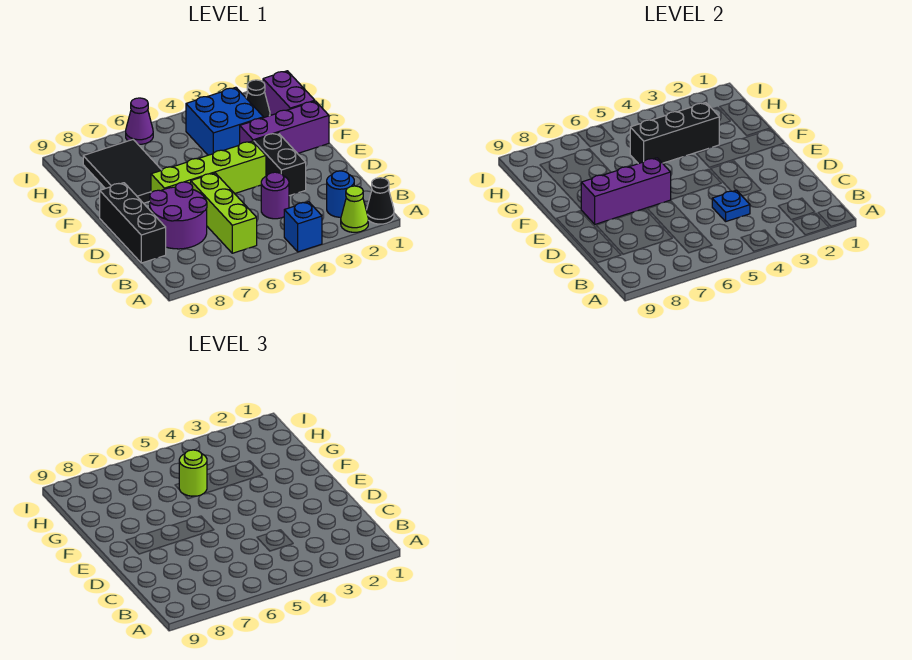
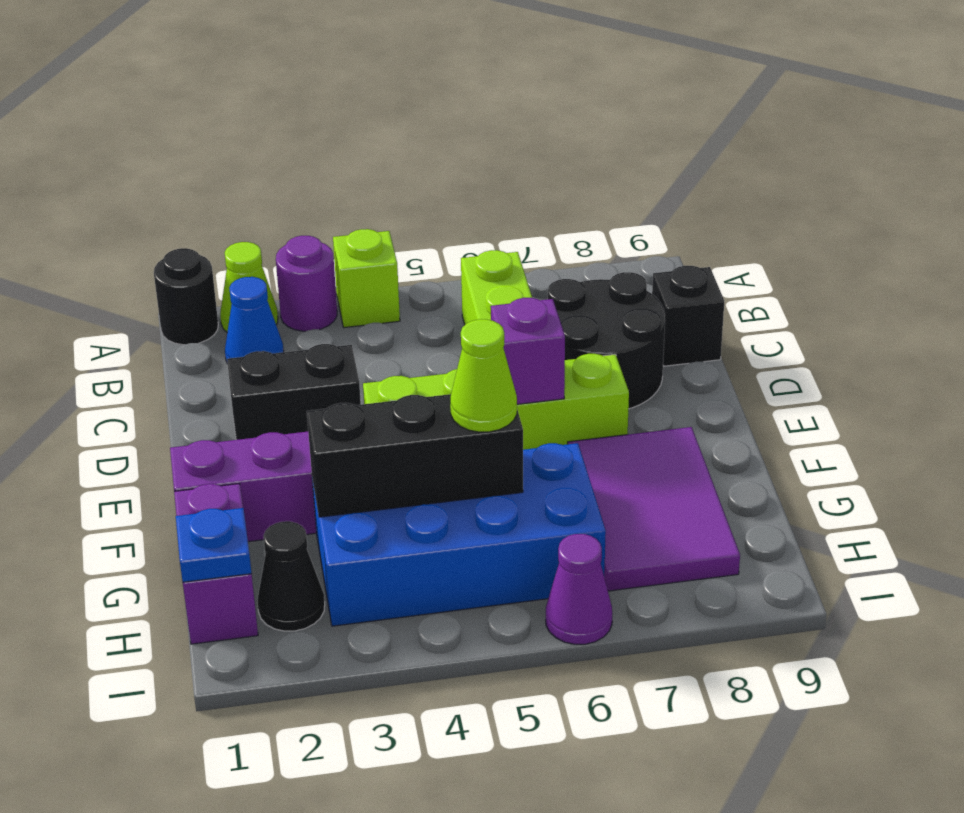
black cone A1 level 1 -> black round brick A1 level 1
blue brick A4 level 1 -> lime brick A4 level 1
blue round brick B2 level 1 -> blue cone B2 level 1
purple round brick C4 level 1 -> purple round brick A3 level 1
blue plate C4 level 2 -> blue plate H1 level 2
purple round brick C7:D8 level 1 -> black round brick C7:D8 level 1
black brick C9:E9 level 1 -> black brick C9 level 1
black brick D3:E3 level 1 -> black brick D2:D3 level 1
purple brick E6:E8 level 2 -> purple brick E6 level 2
black tile F7:H8 level 1 -> purple tile F7:H8 level 1
blue brick G3:H4 level 1 -> blue brick G3:H6 level 1
lime round brick G5 level 3 -> lime cone G5 level 3

